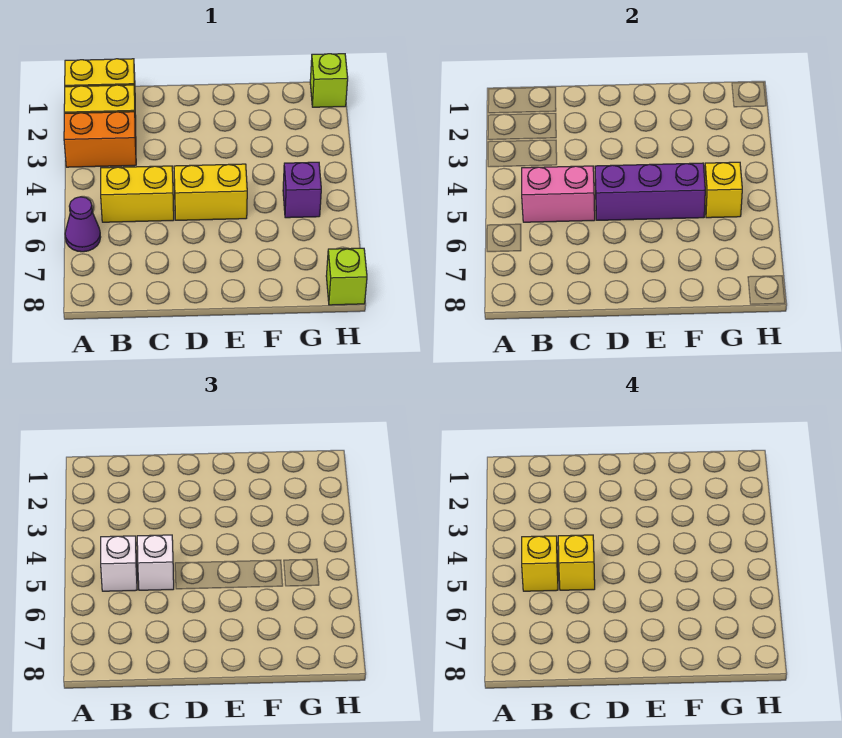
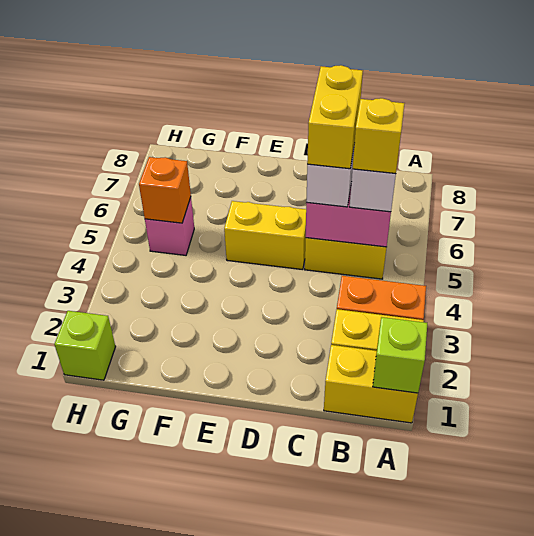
purple cone A6 level 1 -> none
yellow brick C5 level 4 -> yellow brick C5:C6 level 4
purple brick D5:F5 level 2 -> none
purple brick G5 level 1 -> pink brick G5 level 1
yellow brick G5 level 2 -> orange brick G5 level 2
lime brick H8 level 1 -> lime brick A1 level 2

